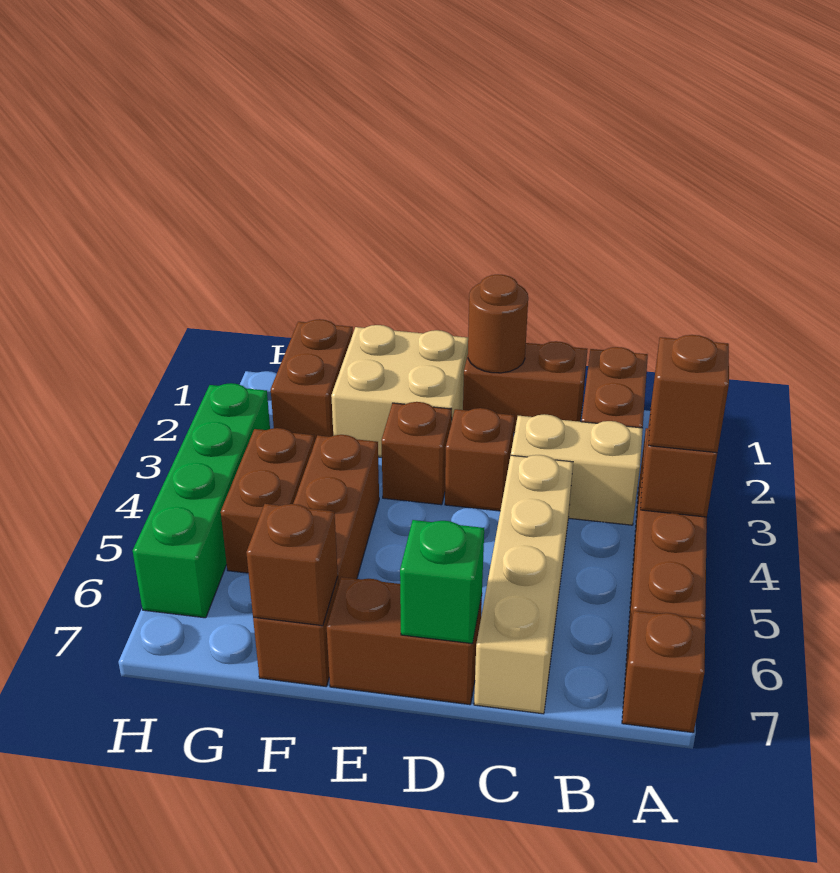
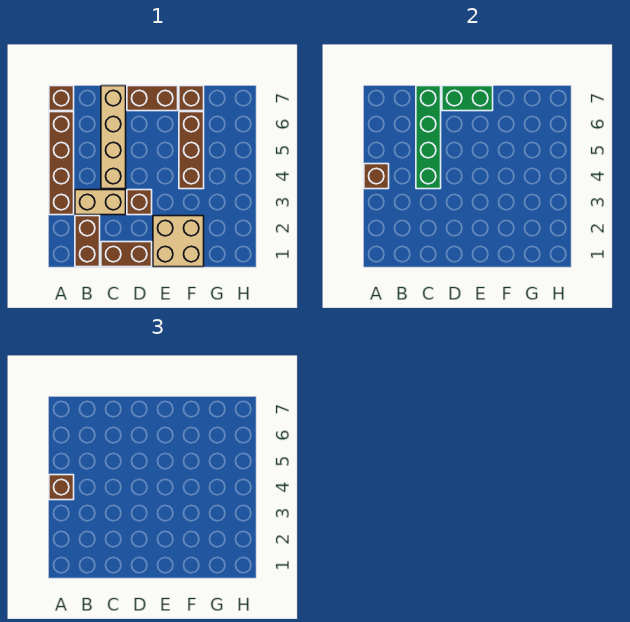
brown round brick D1 level 2 -> none
green brick D7 level 2 -> green brick D7:E7 level 2
brown brick E3 level 1 -> none
brown brick F7 level 2 -> none
brown brick G1:G2 level 1 -> none
brown brick G4:G5 level 1 -> none
green brick H3:H6 level 1 -> green brick C4:C7 level 2

